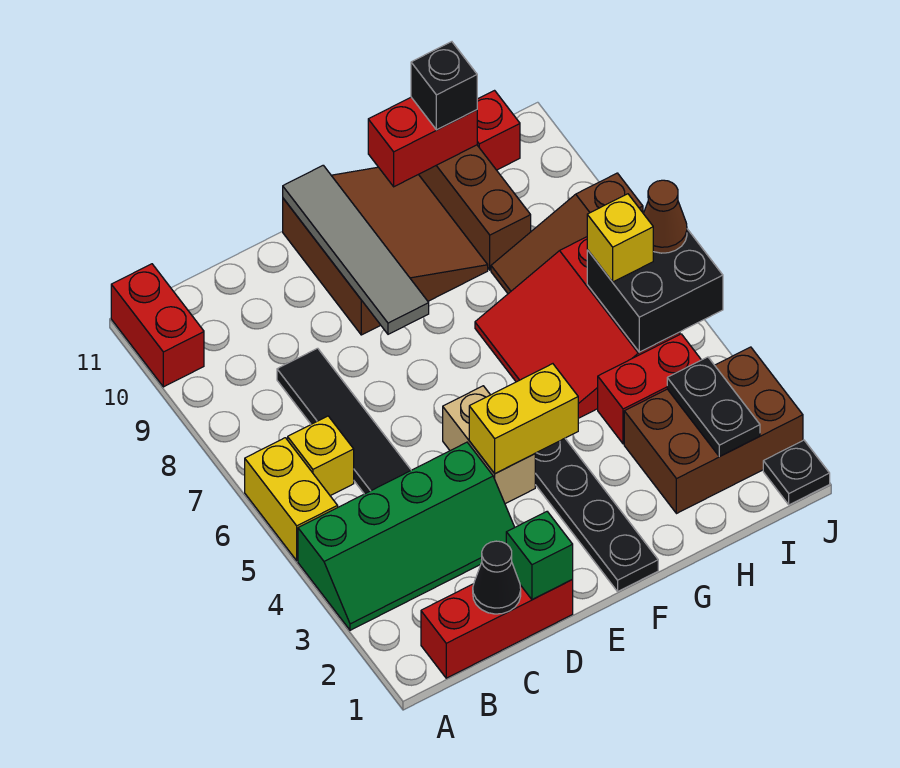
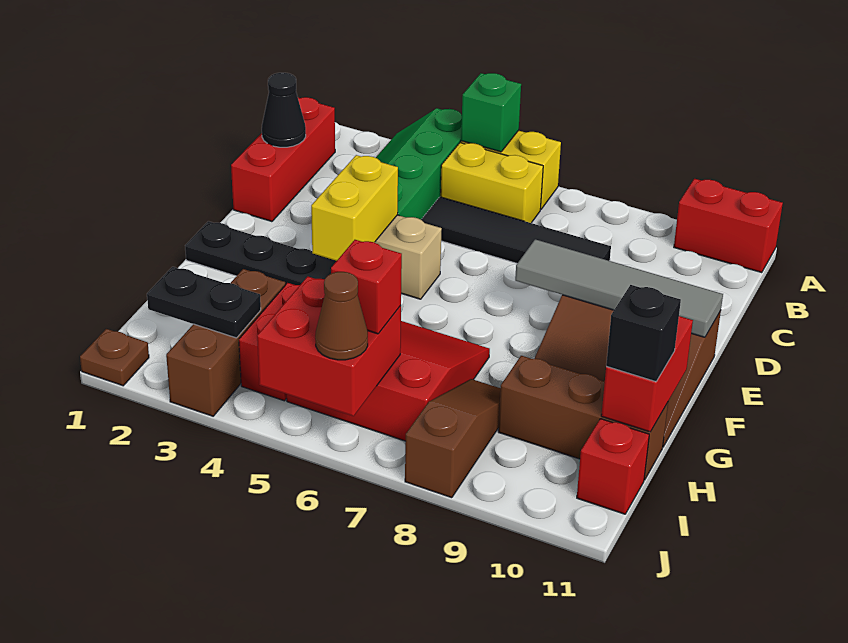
yellow brick B6 level 1 -> yellow brick B5:B6 level 1
green brick D1 level 2 -> green brick A5 level 2
brown brick H2:J3 level 1 -> brown brick H3:J3 level 1
black brick I5:J6 level 2 -> red brick I5:J6 level 2
yellow brick I6 level 3 -> red brick I6 level 3
black plate J1 level 1 -> brown plate J1 level 1

